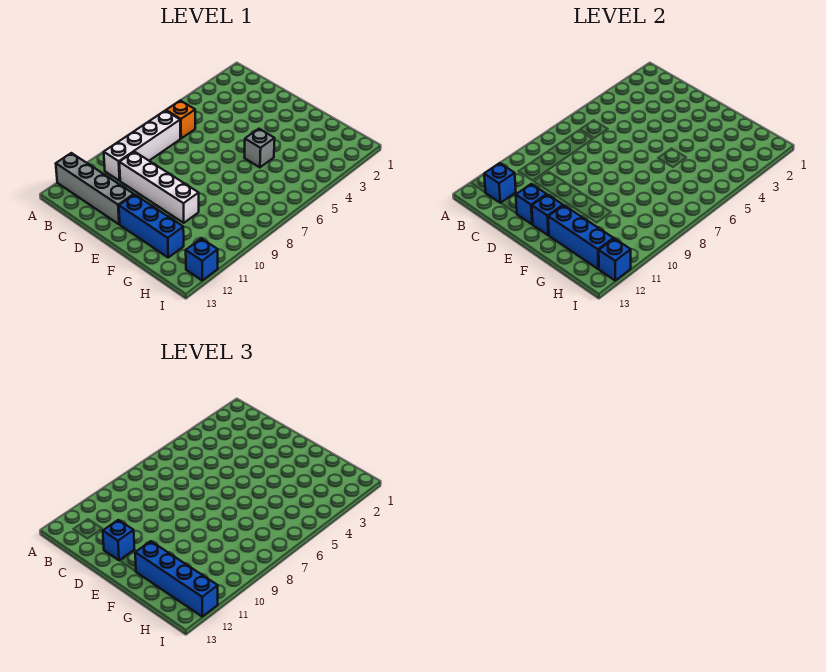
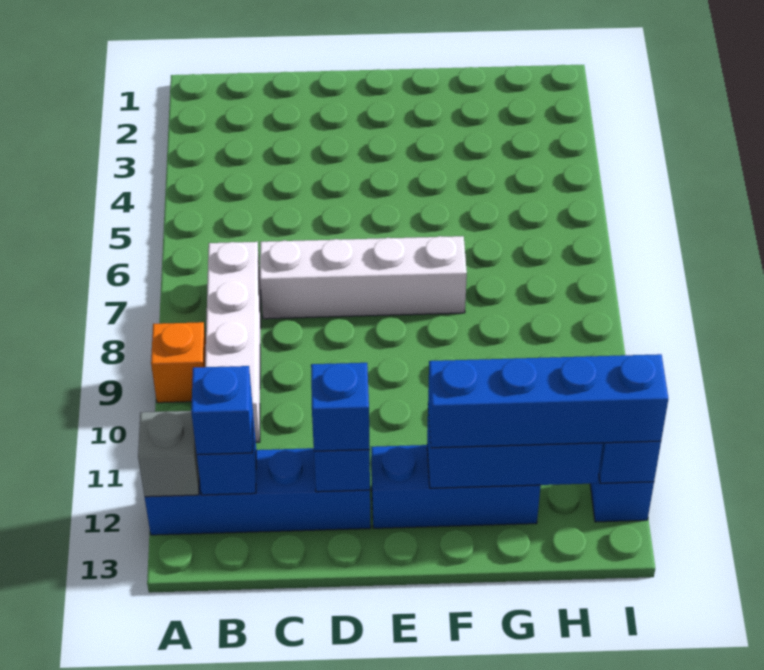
grey brick A12:D12 level 1 -> blue brick A12:D12 level 1
orange brick B6 level 1 -> orange brick A9 level 1
white brick C10:F10 level 1 -> white brick C7:F7 level 1
blue brick E12 level 2 -> blue brick B12 level 3
grey brick F5 level 1 -> grey brick A12 level 2

